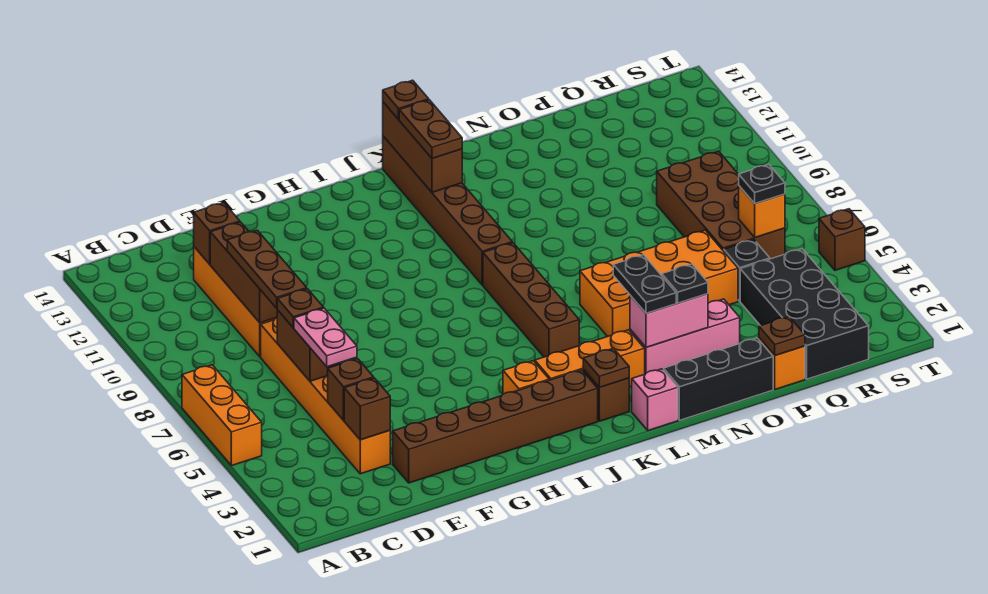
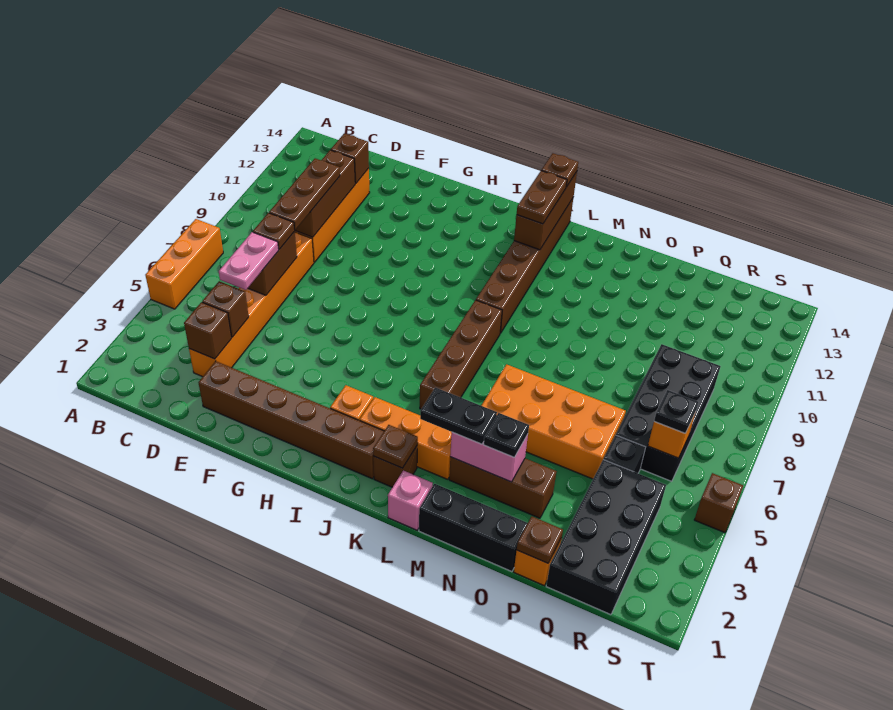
pink brick M3:O3 level 1 -> brown brick M3:O3 level 1
black plate M3:M4 level 3 -> black plate L3:M3 level 3
brown brick Q6:R9 level 1 -> black brick Q6:R9 level 1

